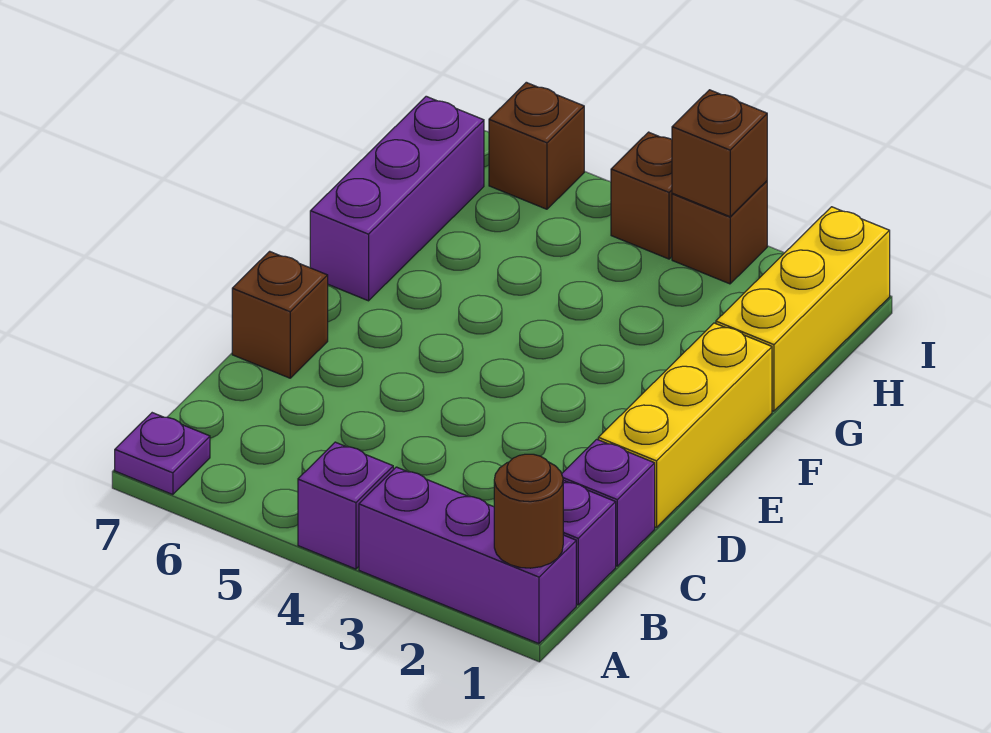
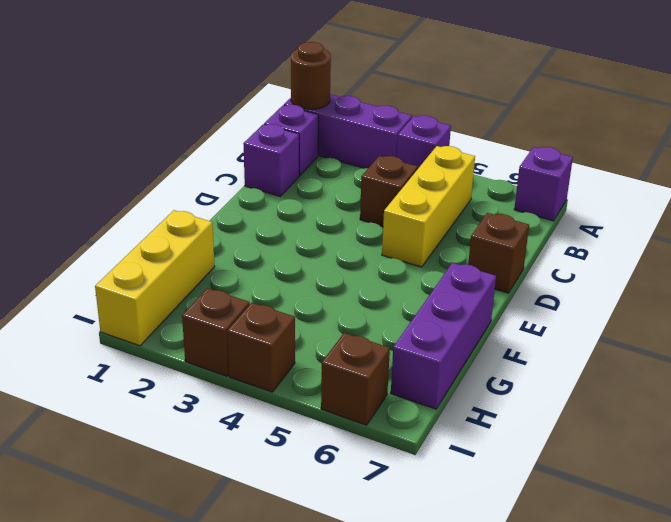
purple plate A7 level 1 -> purple brick A7 level 1
yellow brick D1:F1 level 1 -> yellow brick B5:D5 level 1
brown brick I3 level 2 -> brown brick C4 level 1

